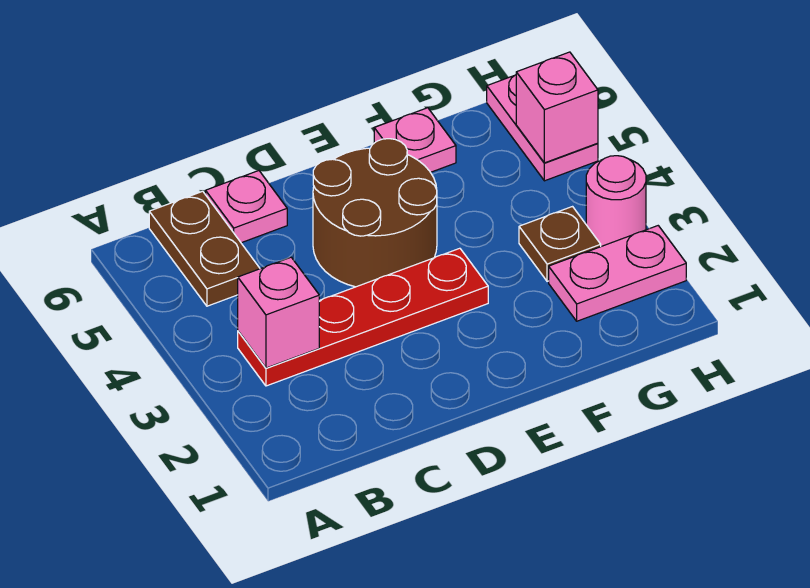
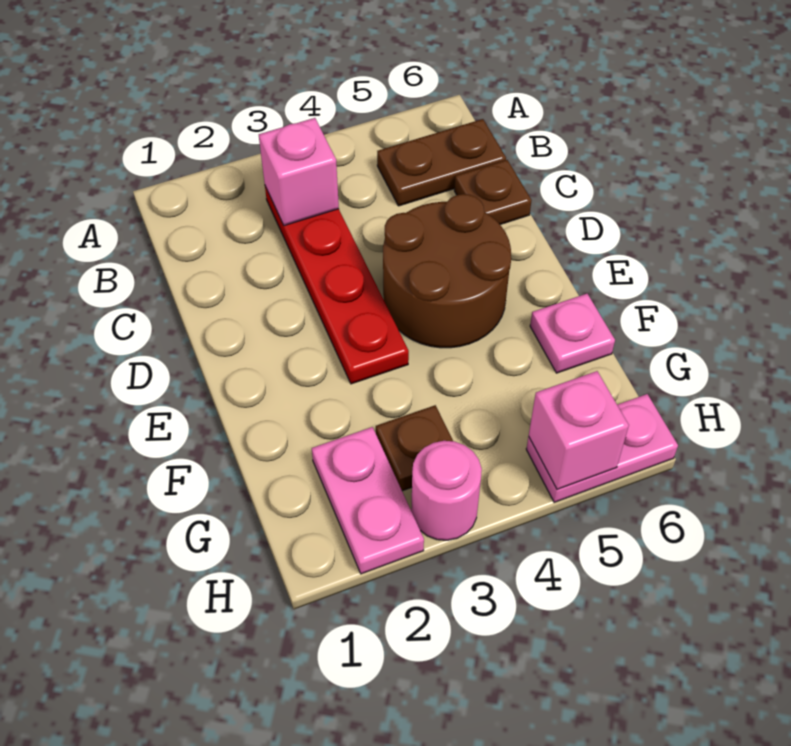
pink plate C6 level 1 -> brown plate C6 level 1

